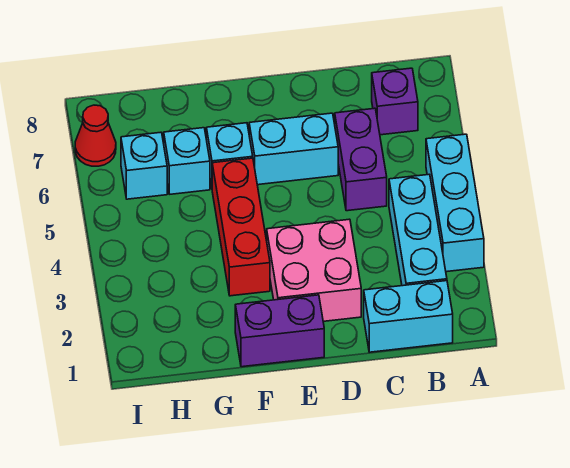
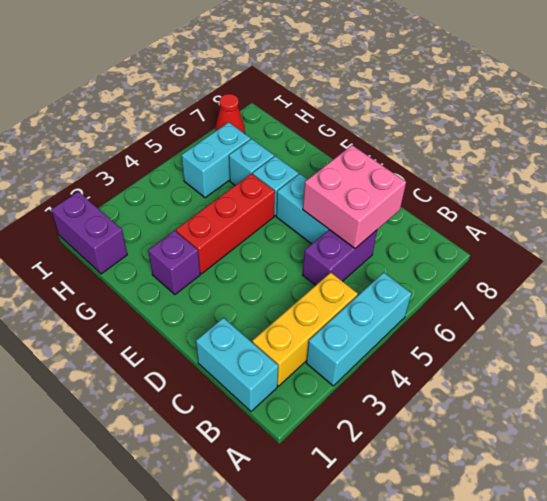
cyan brick B2:B4 level 1 -> yellow brick B2:B4 level 1
purple brick B7 level 1 -> purple brick F2 level 1
pink brick D2:E3 level 1 -> pink brick C6:D7 level 2
purple brick E1:F1 level 1 -> purple brick H1:I1 level 1
cyan brick H6 level 1 -> cyan brick H5:H6 level 1

